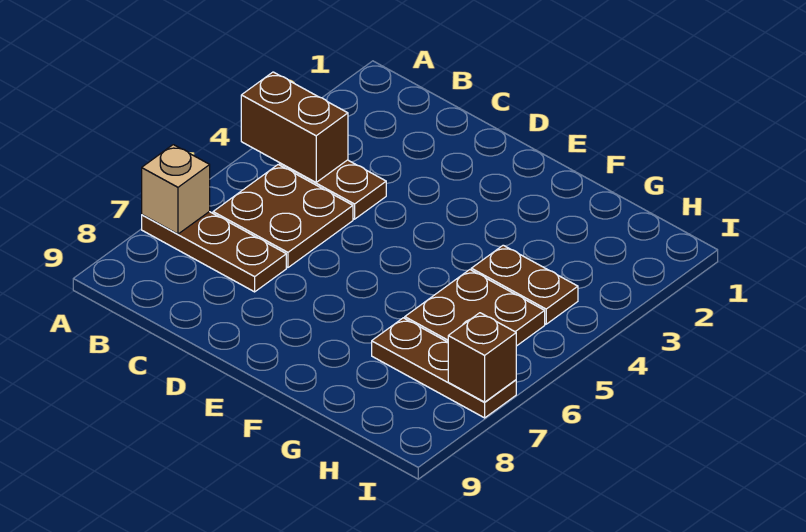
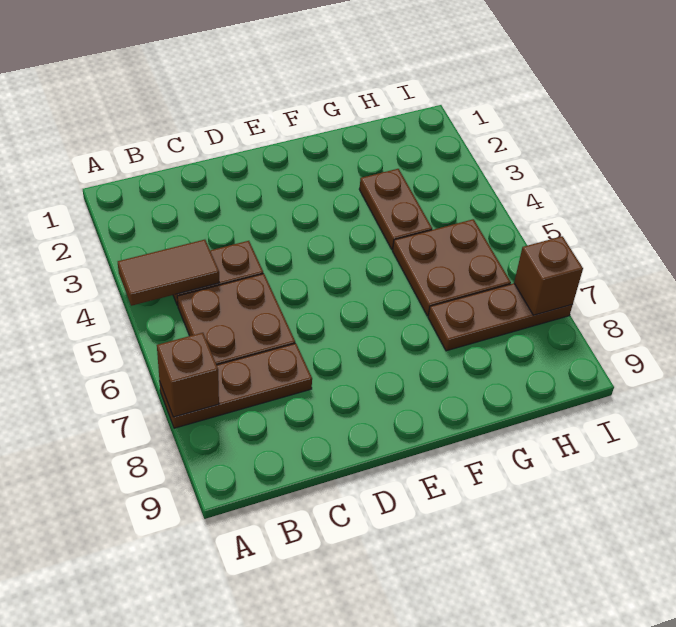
brown brick A4:B4 level 2 -> brown tile A4:B4 level 2
tan brick A7 level 2 -> brown brick A7 level 2
brown plate G4:H4 level 1 -> brown plate G3:G4 level 1

